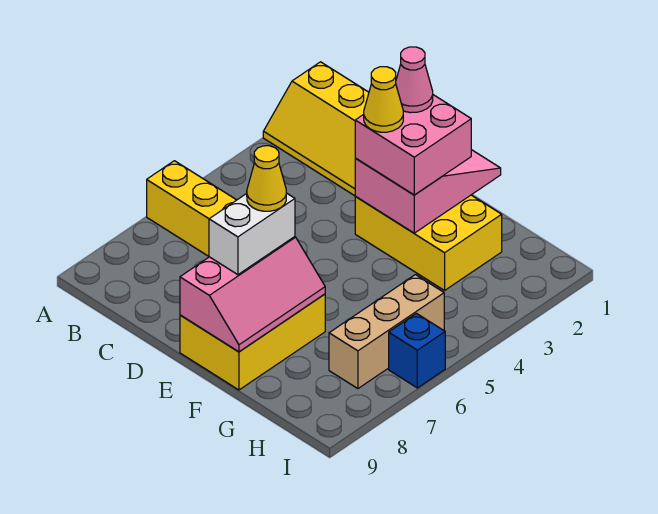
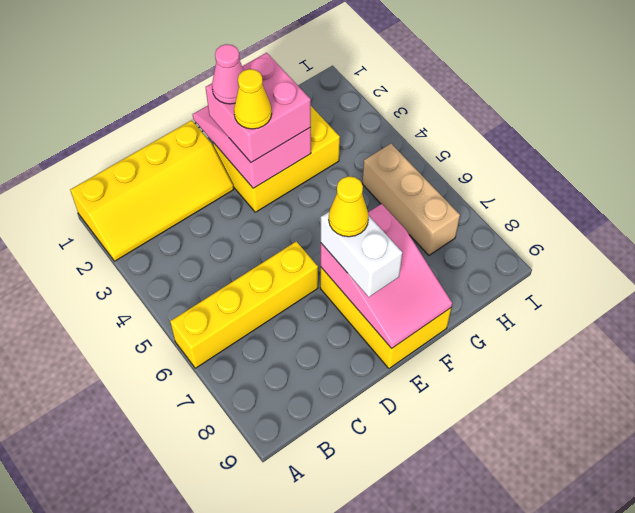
pink slope E7:F9 level 2 top E -> pink slope E7:F9 level 2 top 7
blue brick I6 level 1 -> none

